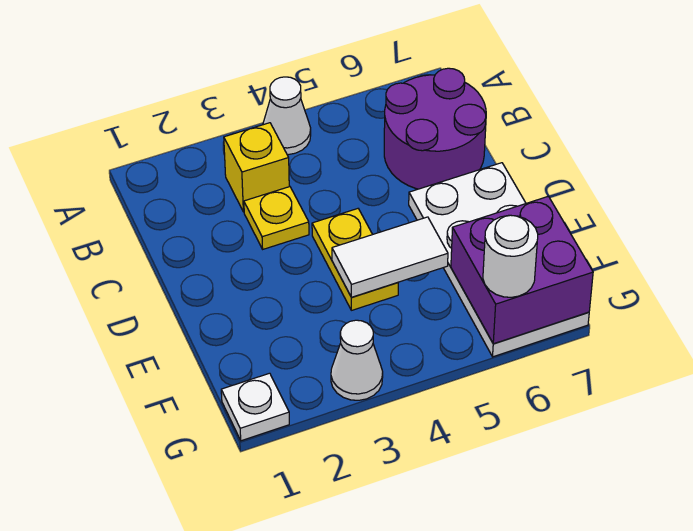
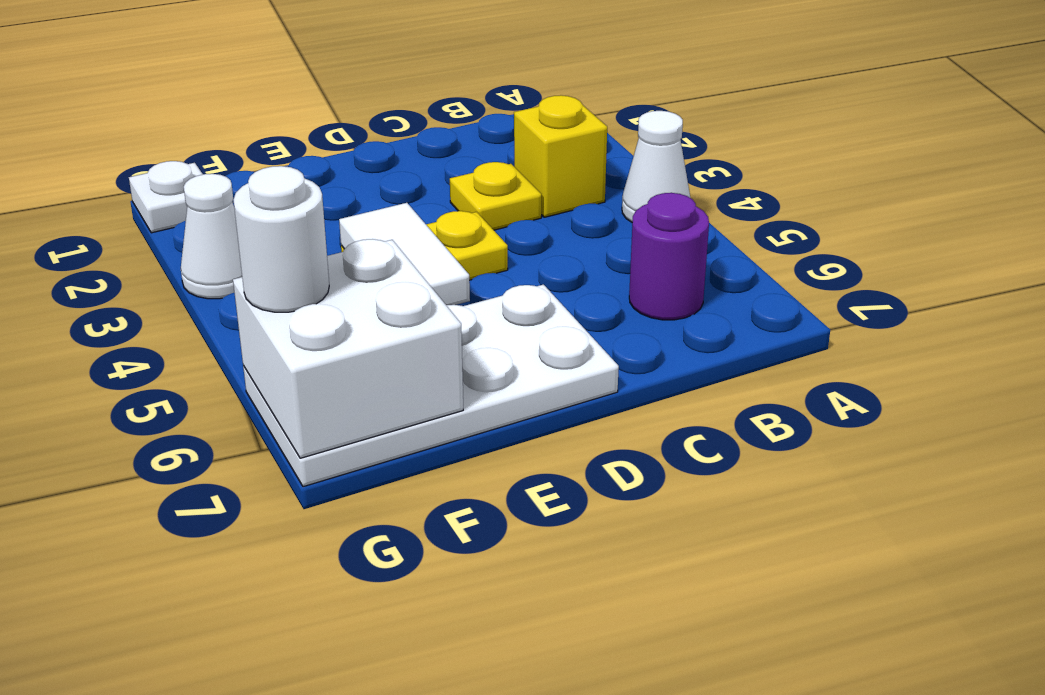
purple round brick B6:C7 level 1 -> purple round brick B6 level 1
purple brick F6:G7 level 2 -> white brick F6:G7 level 2

